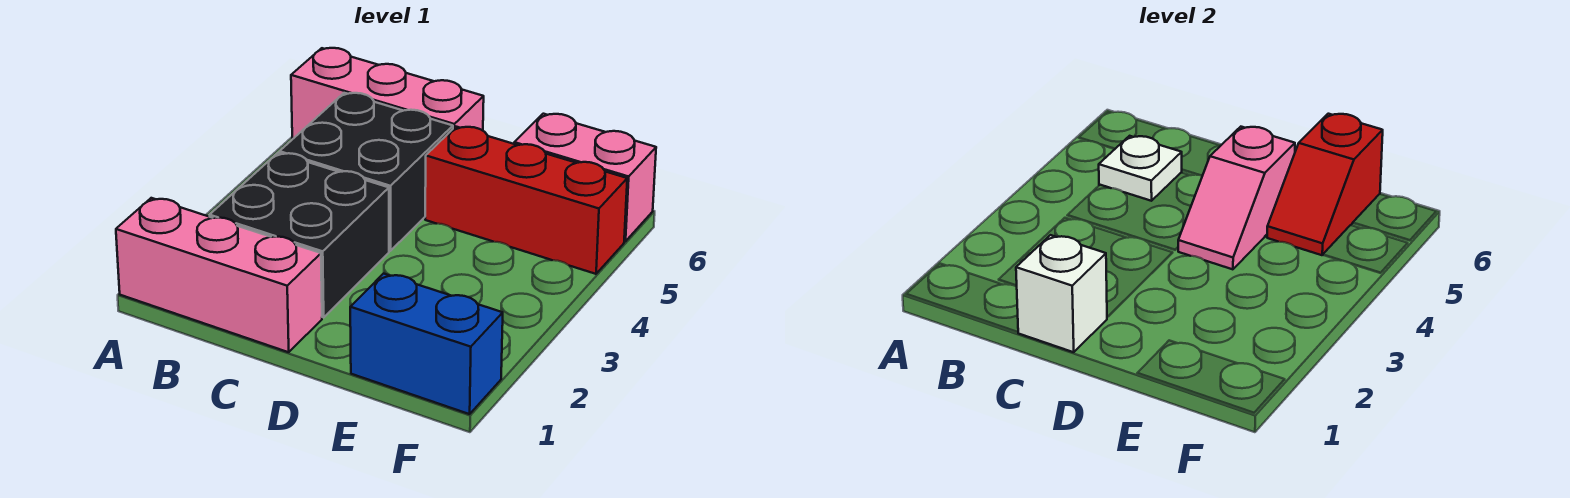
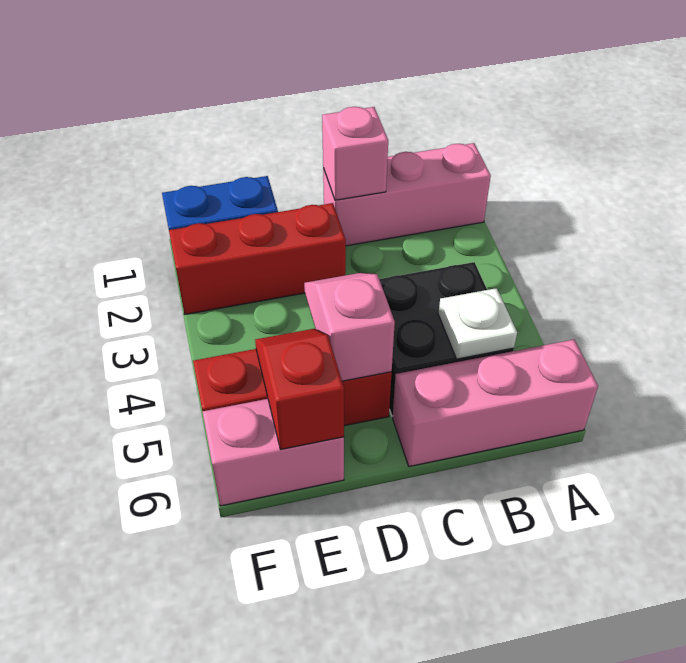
black brick B2:C3 level 1 -> none
white brick C1 level 2 -> pink brick C1 level 2
none -> red brick D2:F2 level 1

